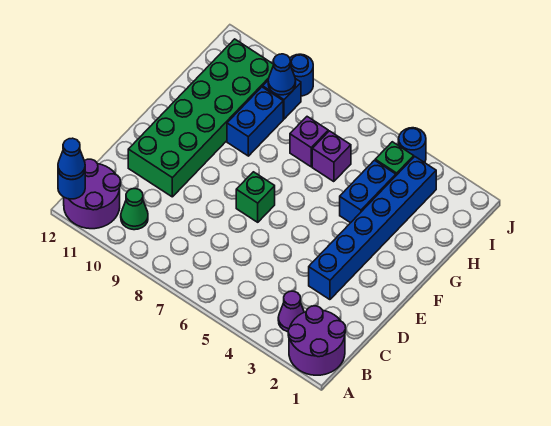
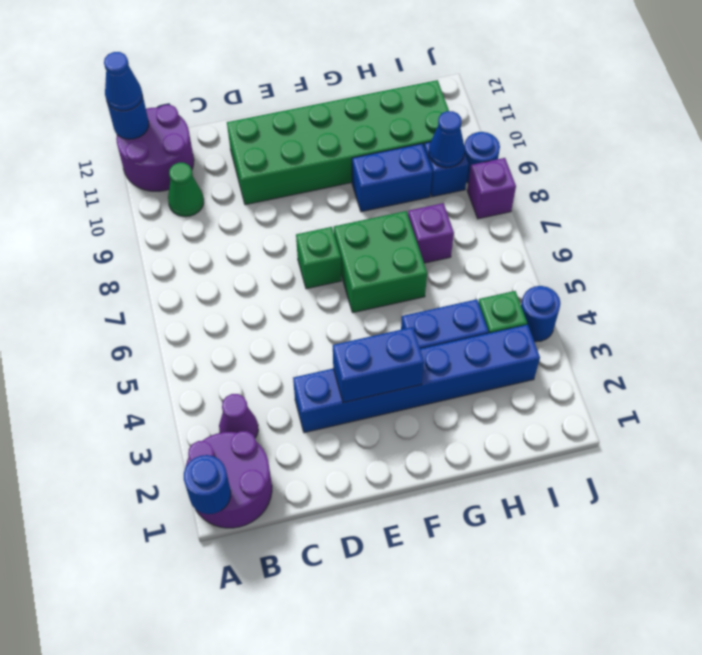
none -> blue round brick A1 level 2
none -> blue brick E3:F3 level 2
none -> green brick F6:G7 level 1
purple brick H6 level 1 -> purple brick J8 level 1

